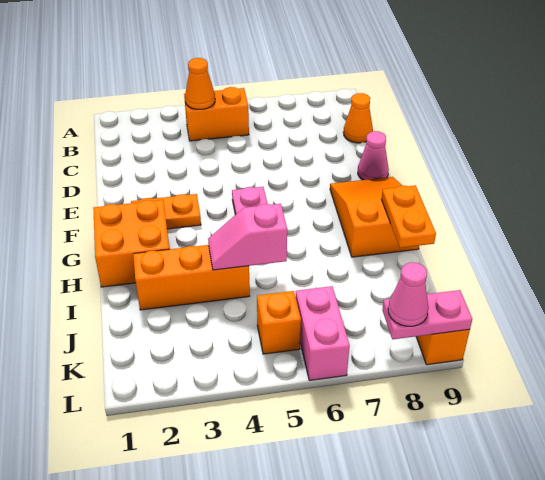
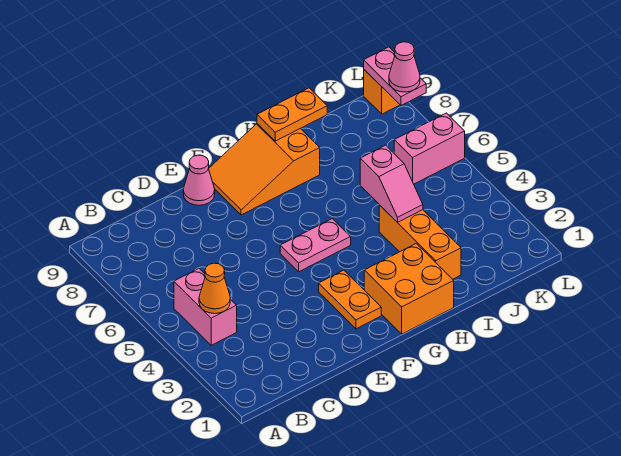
orange brick B4:B5 level 1 -> pink brick B4:B5 level 1
orange cone C9 level 1 -> none
orange brick K5 level 1 -> none

